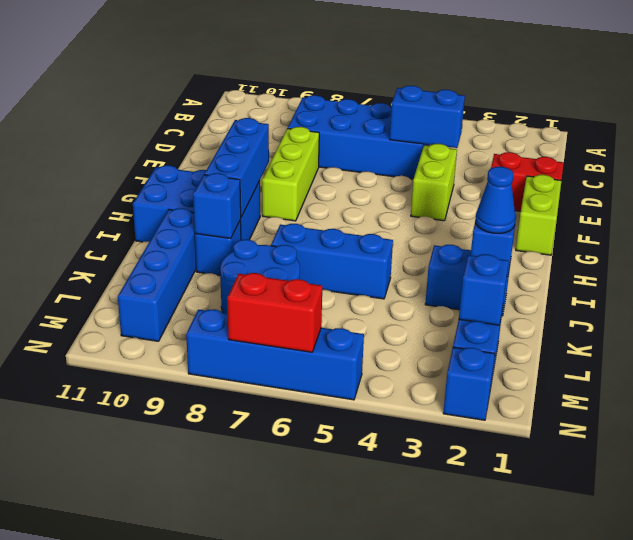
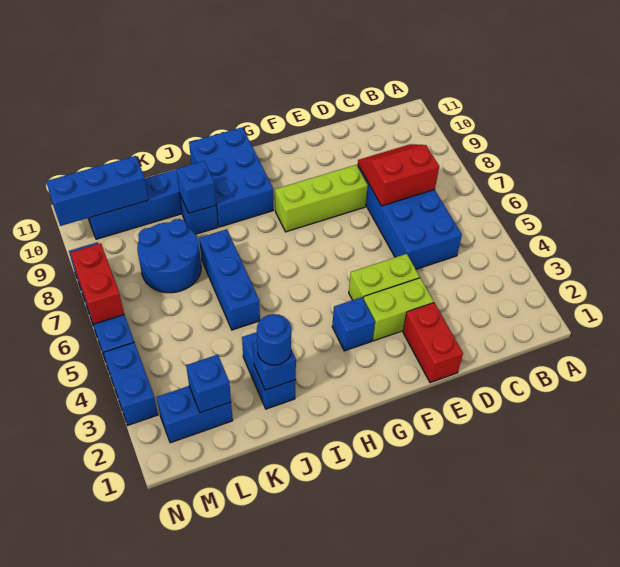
none -> red slope C7:D8 level 2 top 7
blue brick D4:D5 level 2 -> blue brick N3:N4 level 1
lime brick F1:G1 level 1 -> lime brick E3:F3 level 1
blue brick G9:I9 level 2 -> blue brick L10:N10 level 2
blue cone J2 level 3 -> blue round brick J2 level 3
blue brick N2 level 1 -> blue brick G3 level 1

